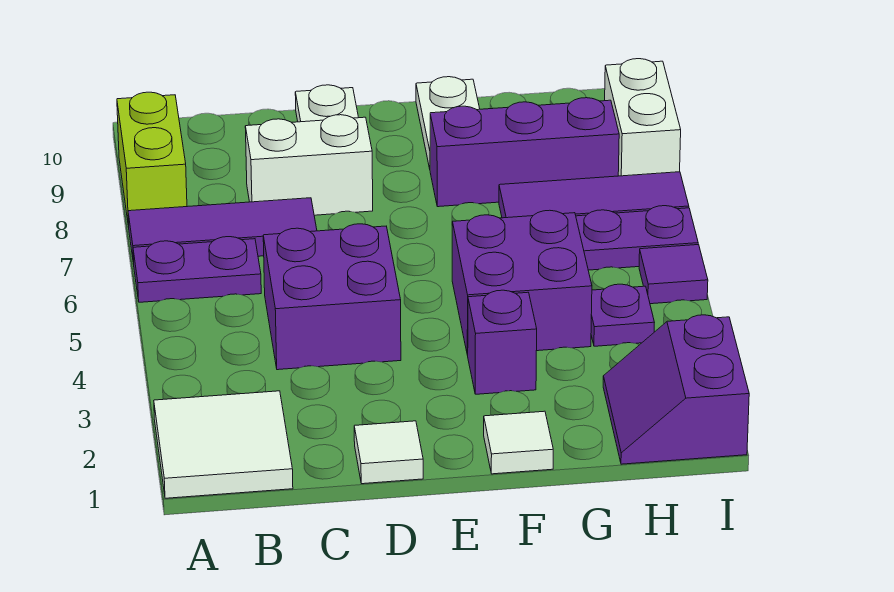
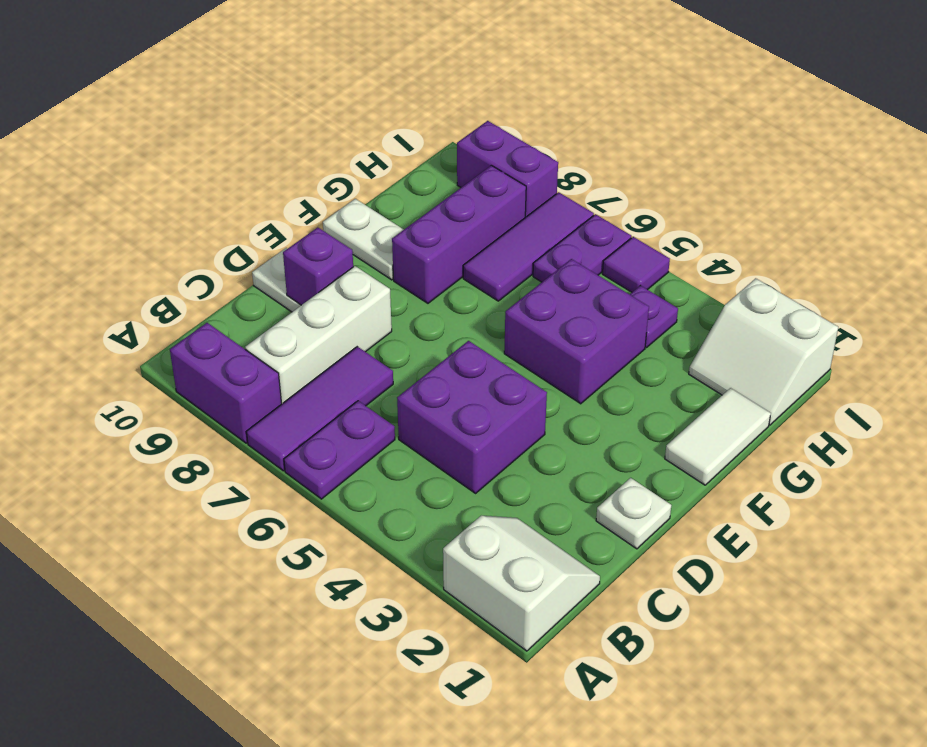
white tile A1:B2 level 1 -> white slope A1:B2 level 1 top A
lime brick A8:A9 level 1 -> purple brick A8:A9 level 1
white brick C8:D8 level 1 -> white brick B8:D8 level 1
white tile D1 level 1 -> white plate D1 level 1
white tile F1 level 1 -> white tile F1:G1 level 1
purple brick F3 level 1 -> purple brick D9 level 2
purple slope H1:I2 level 1 top I -> white slope H1:I2 level 1 top I
white brick I8:I9 level 1 -> purple brick I8:I9 level 1

